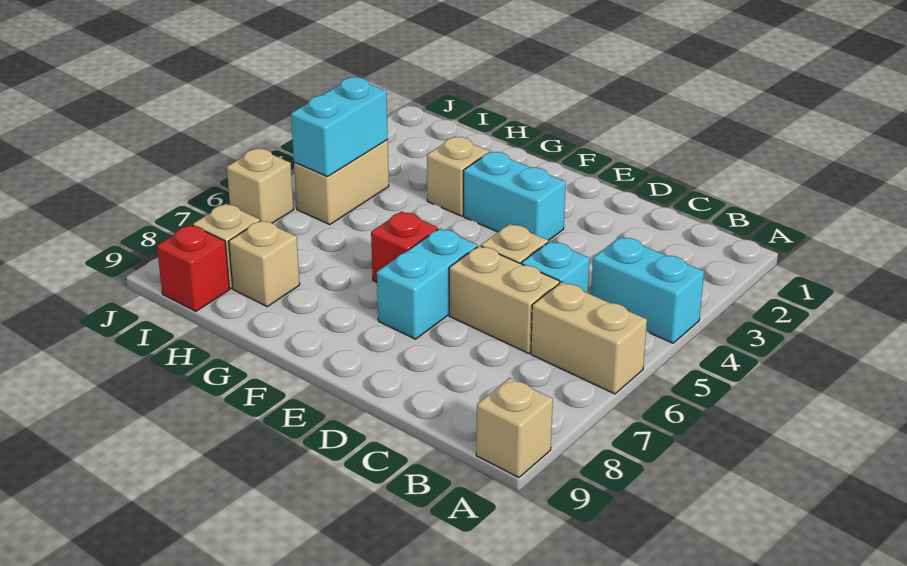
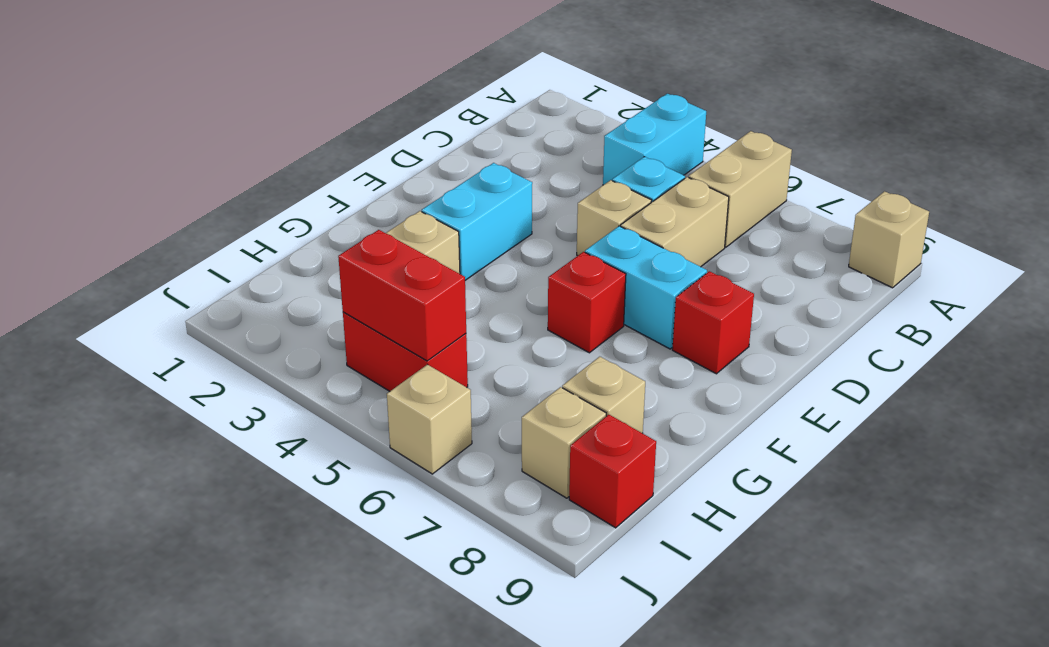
none -> red brick E8 level 1
tan brick I4:I5 level 1 -> red brick I4:I5 level 1
cyan brick I4:I5 level 2 -> red brick I4:I5 level 2

